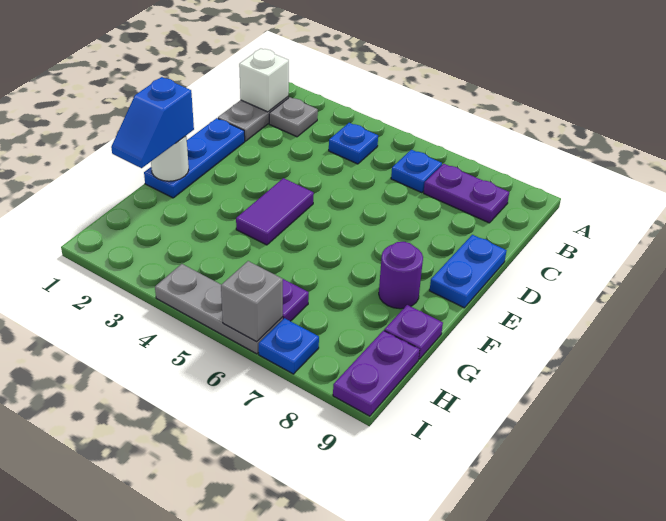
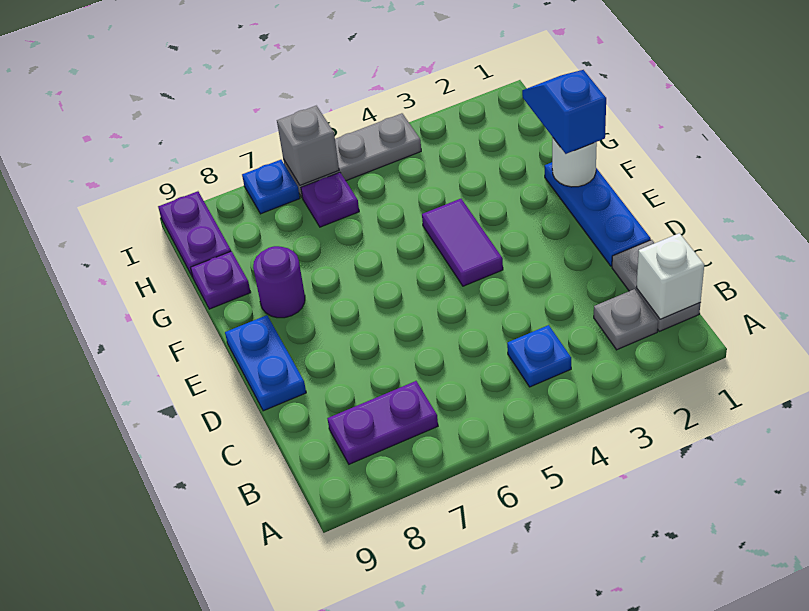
blue plate B6 level 1 -> none

